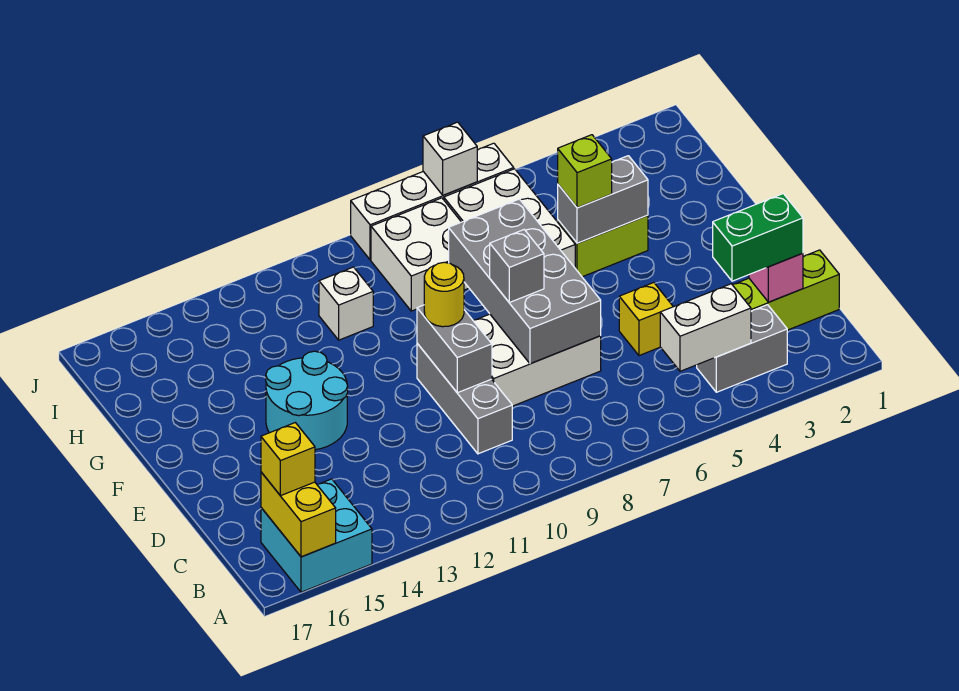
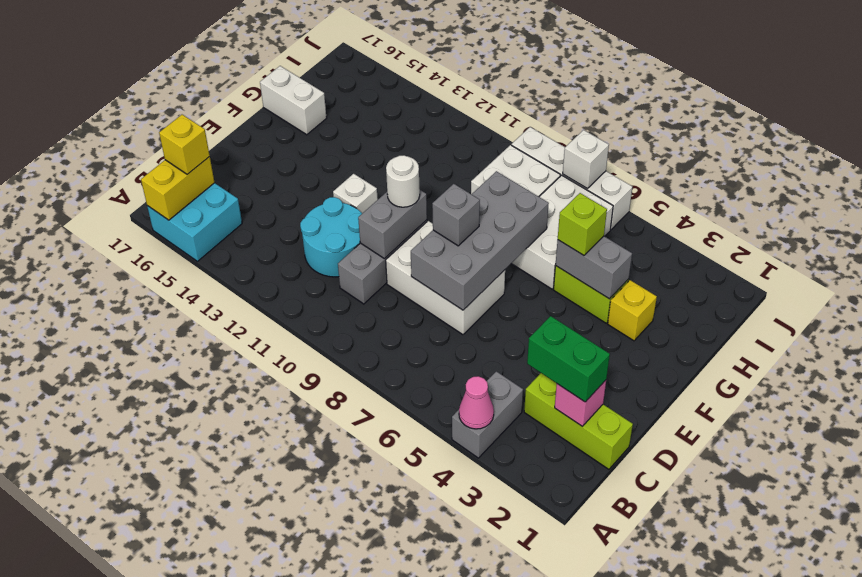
none -> pink cone A4 level 2
grey brick B3:B4 level 1 -> grey brick A4:B4 level 1
white brick B4:B5 level 2 -> white brick G16:G17 level 1
yellow brick D5 level 1 -> yellow brick G3 level 1
yellow round brick E10 level 3 -> white round brick E10 level 3
cyan round brick E13:F14 level 1 -> cyan round brick C11:D12 level 1
white brick H11 level 1 -> white brick E12 level 1

